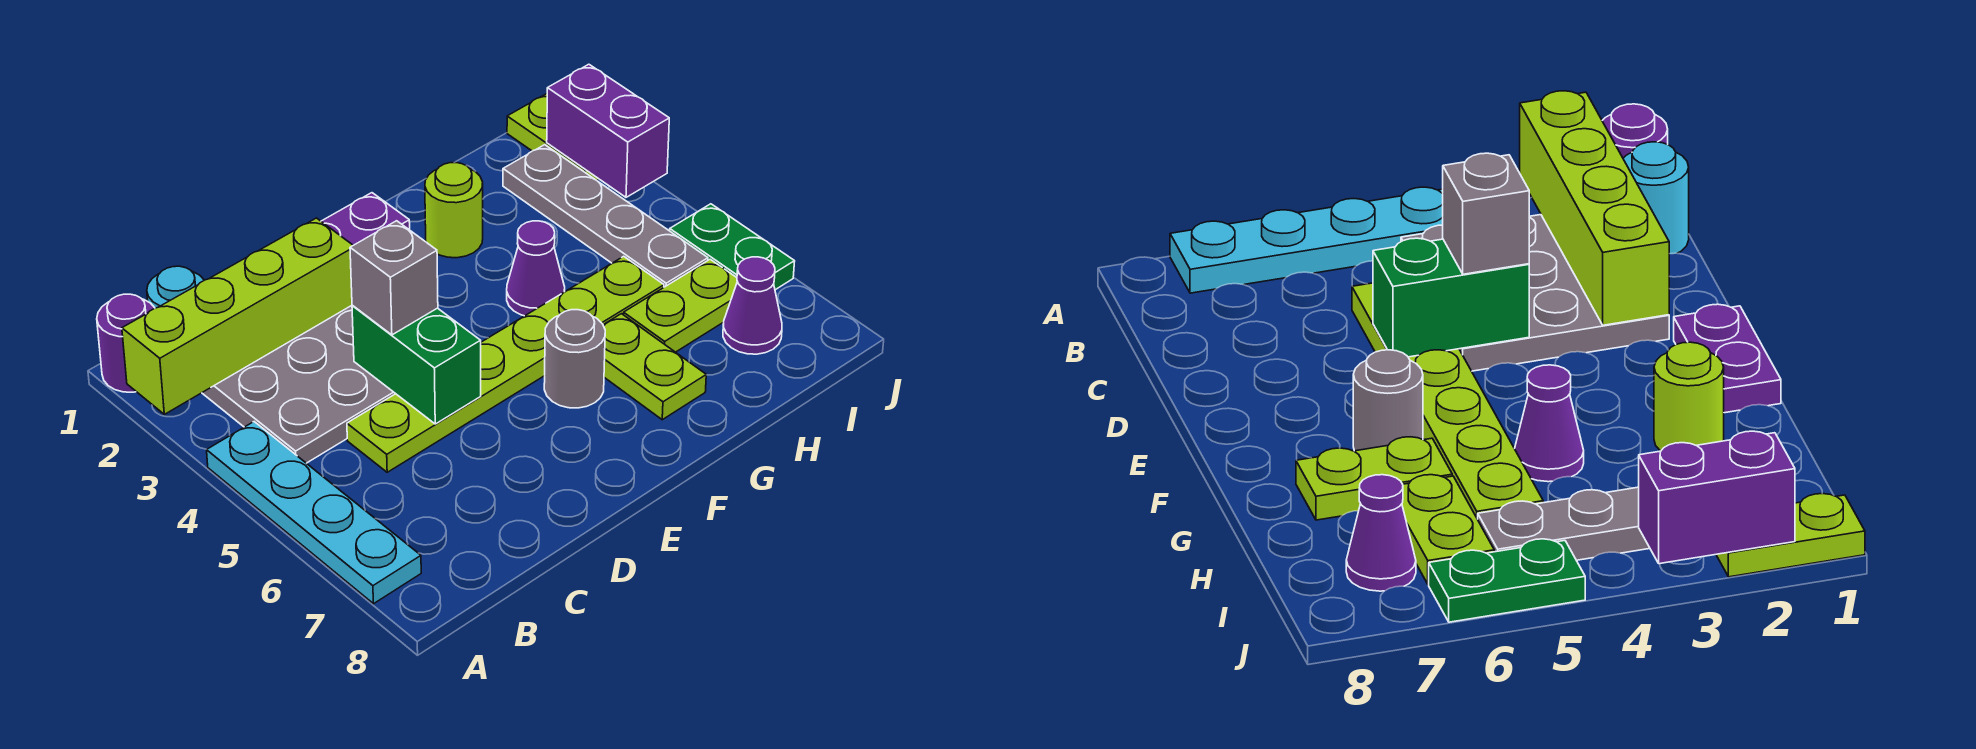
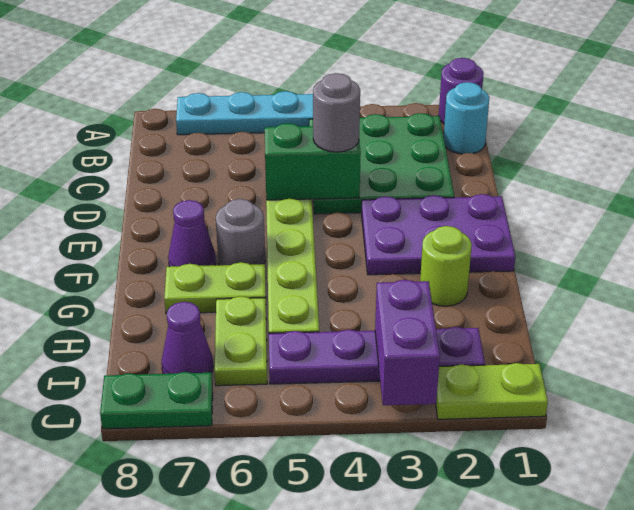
lime brick A2:D2 level 2 -> none
grey plate B2:D4 level 1 -> green plate B2:D4 level 1
grey brick D4 level 3 -> grey round brick D4 level 3
purple plate E1:F1 level 1 -> purple plate E1:F3 level 1
purple cone G4 level 1 -> purple cone F7 level 1
grey plate I2:I5 level 1 -> purple plate I2:I5 level 1
purple brick J2:J3 level 2 -> purple brick I3:J3 level 2
green plate J5:J6 level 1 -> green plate J7:J8 level 1

